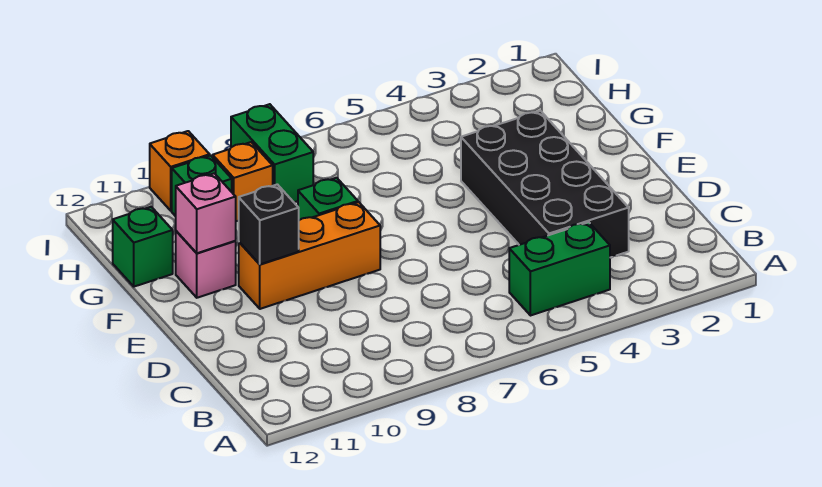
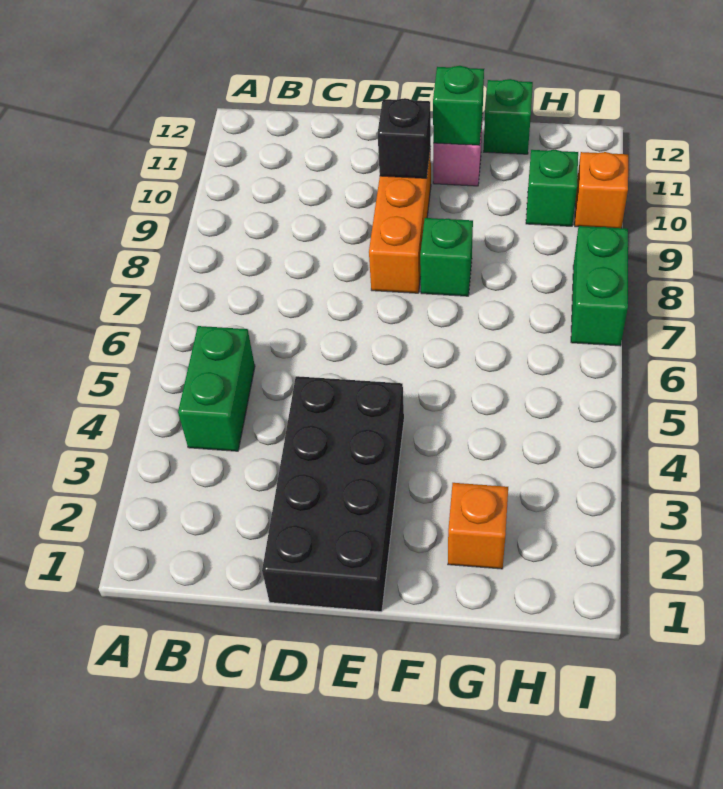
black brick C3:F4 level 1 -> black brick D1:E4 level 1
pink brick F11 level 2 -> green brick F11 level 2
green brick H8:I8 level 1 -> green brick I7:I8 level 1
orange brick H9 level 1 -> orange brick G2 level 1

